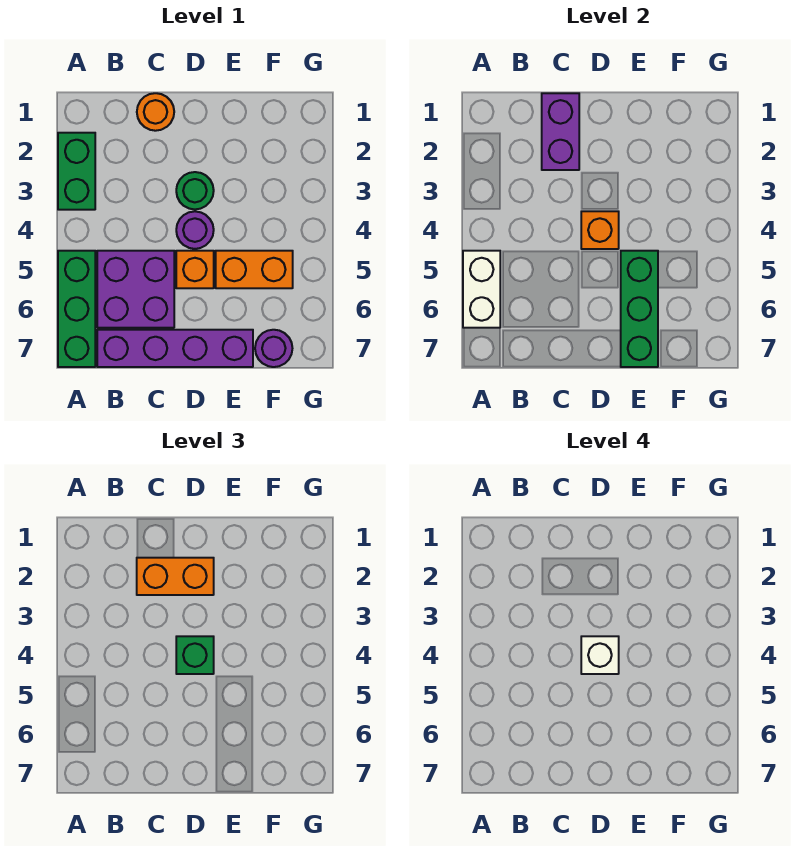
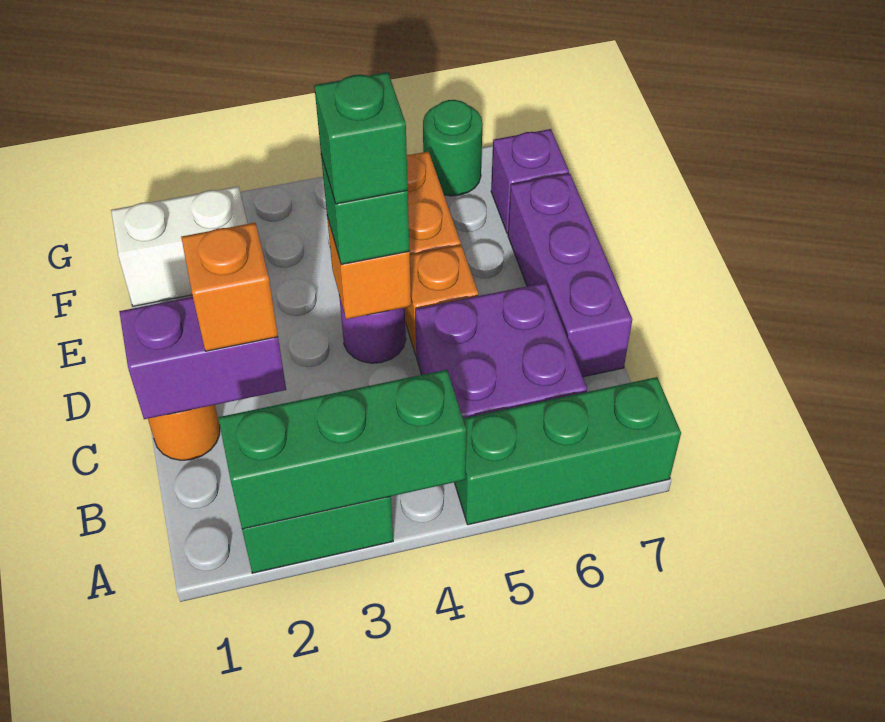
white brick A5:A6 level 2 -> white brick F1:F2 level 1
purple brick B7:E7 level 1 -> purple brick C7:E7 level 1
orange brick C2:D2 level 3 -> orange brick C2 level 3
green round brick D3 level 1 -> green round brick G6 level 1
white brick D4 level 4 -> green brick D4 level 4
green brick E5:E7 level 2 -> green brick A2:A4 level 2
purple round brick F7 level 1 -> purple brick F7 level 1

